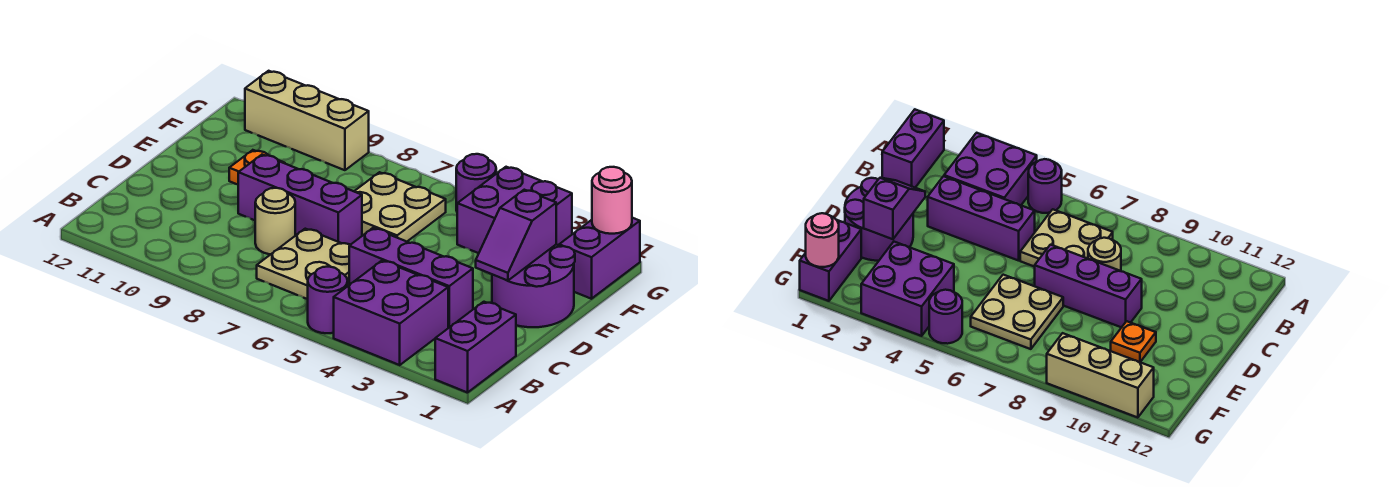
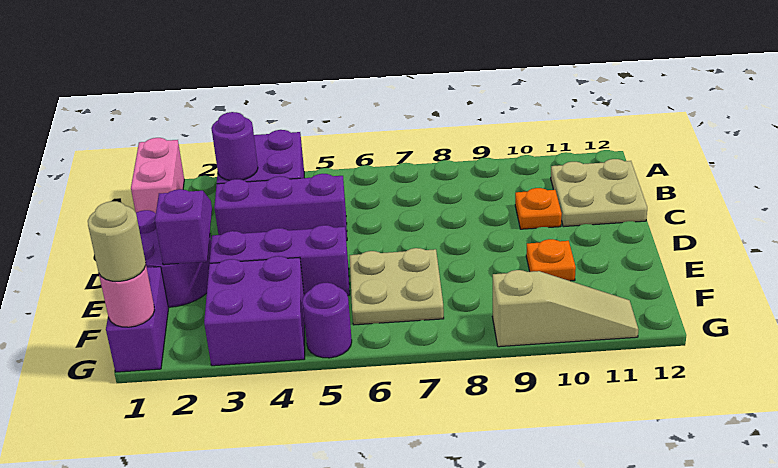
purple brick A1:B1 level 1 -> pink brick A1:B1 level 1
purple round brick A5 level 1 -> purple round brick B3 level 2
tan plate B6:C7 level 1 -> tan plate B11:C12 level 1
tan round brick C8 level 1 -> tan round brick G1 level 3
none -> orange plate C10 level 1
purple brick D7:D9 level 1 -> purple brick E3:E5 level 1
tan brick G9:G11 level 1 -> tan slope G9:G11 level 1 top 9

